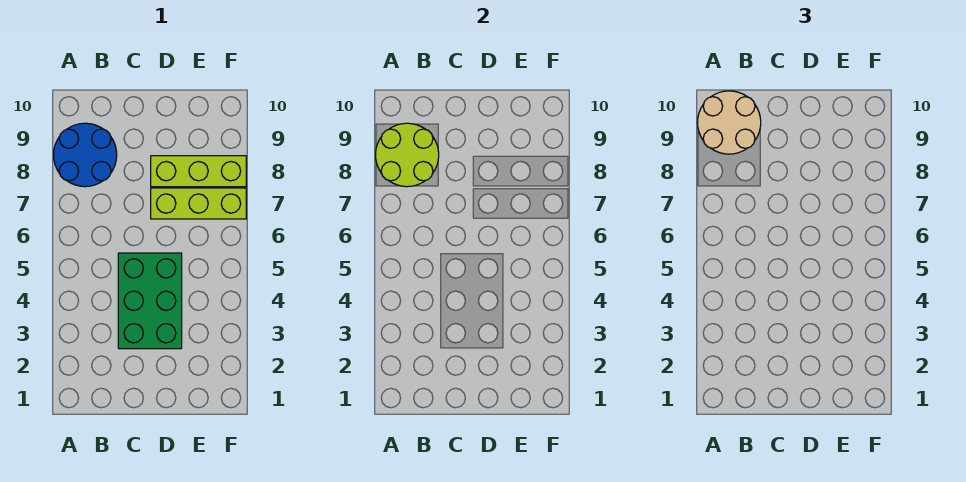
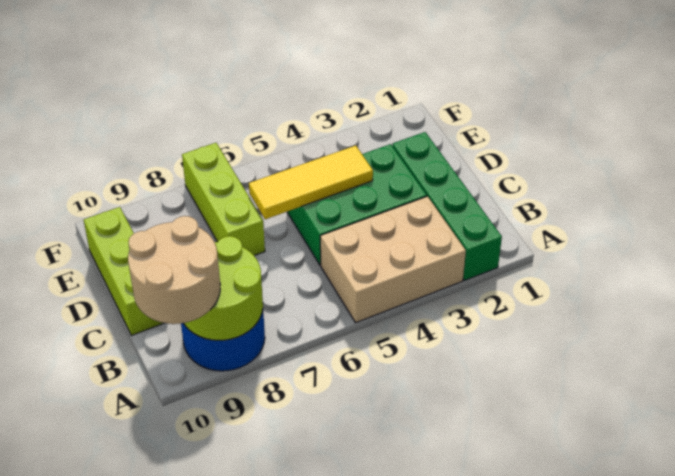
none -> green brick A2:D2 level 1
none -> tan brick A3:B5 level 1
none -> yellow tile D4:D6 level 2
lime brick D8:F8 level 1 -> lime brick C10:E10 level 1

